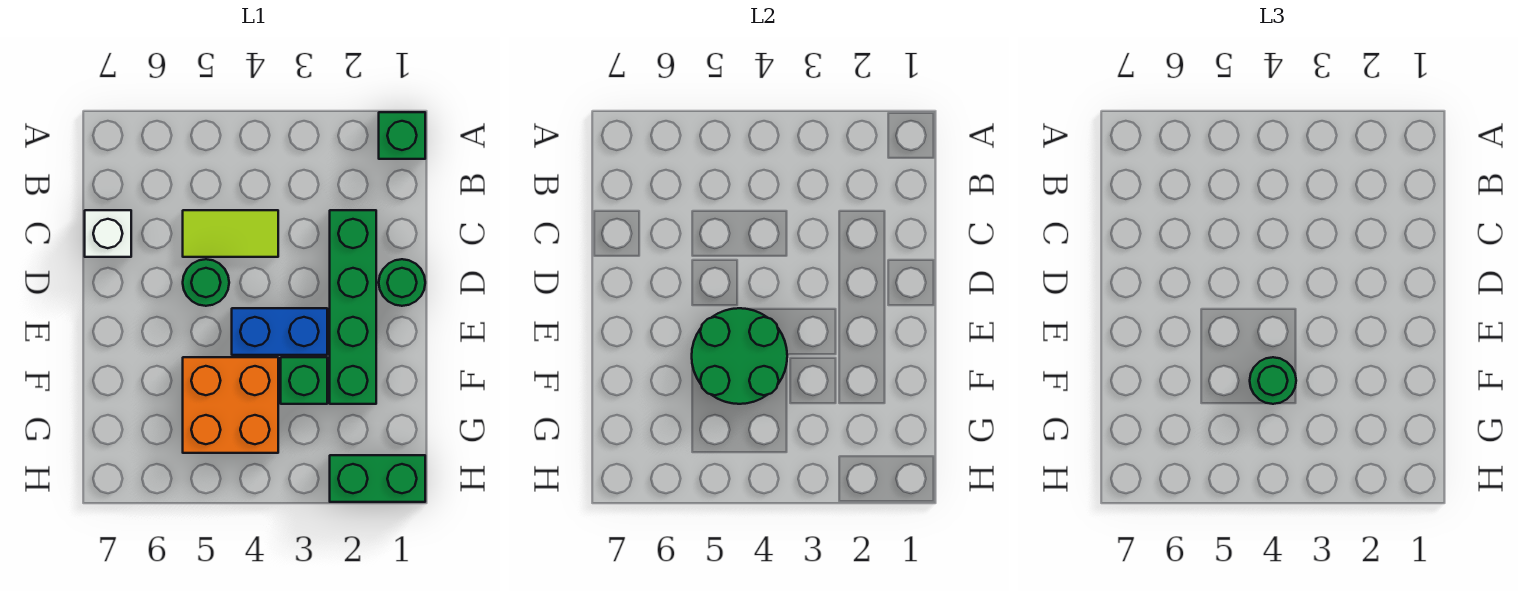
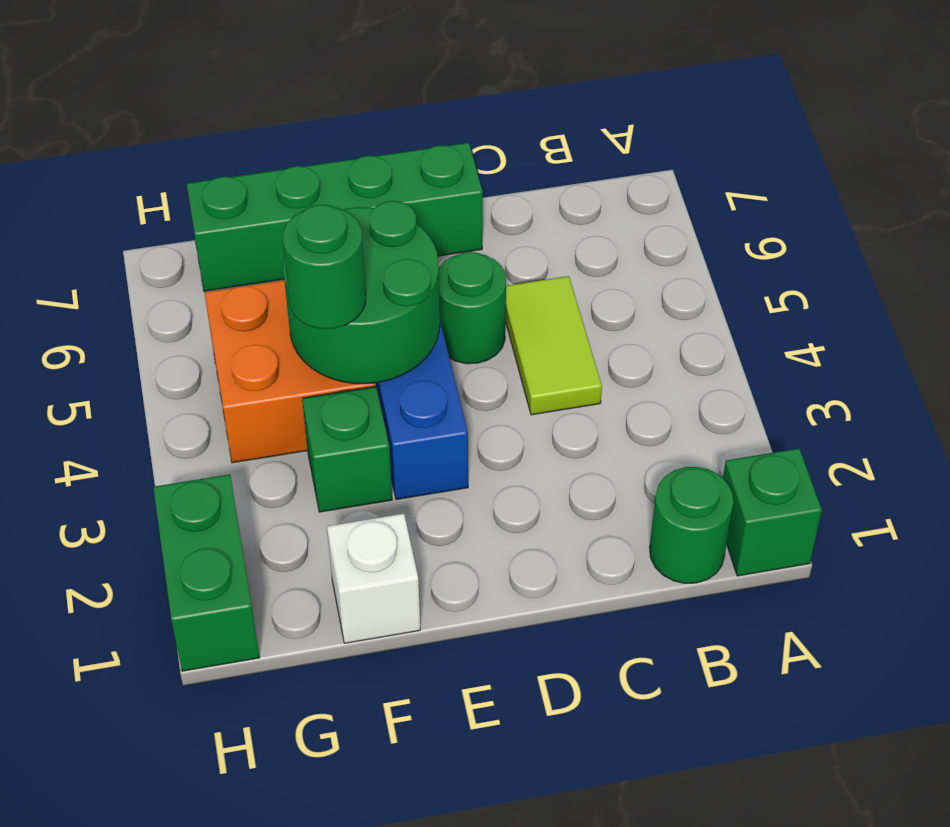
green brick C2:F2 level 1 -> green brick D7:G7 level 1
white brick C7 level 1 -> white brick F1 level 1
green round brick D1 level 1 -> green round brick B1 level 1

